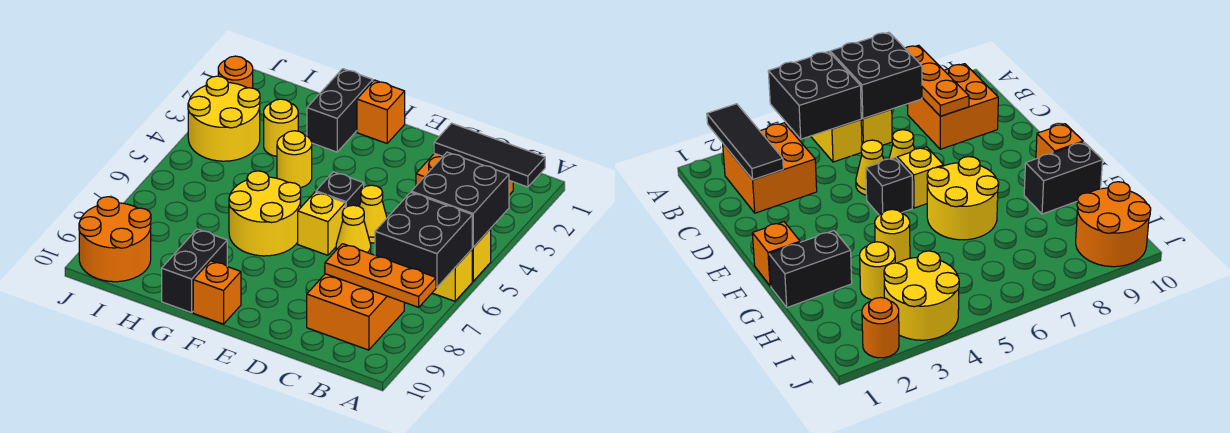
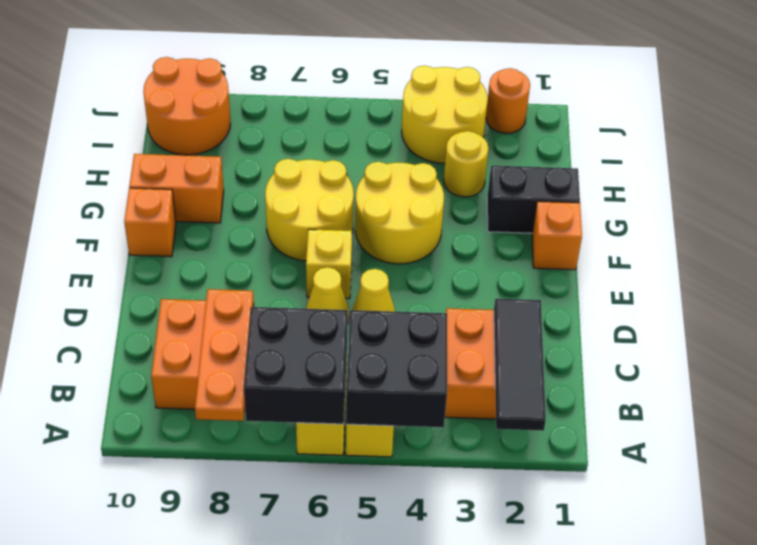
black brick E5 level 1 -> none
yellow round brick G4 level 1 -> yellow round brick F4:G5 level 1
black brick G9:G10 level 1 -> orange brick G9:G10 level 1

